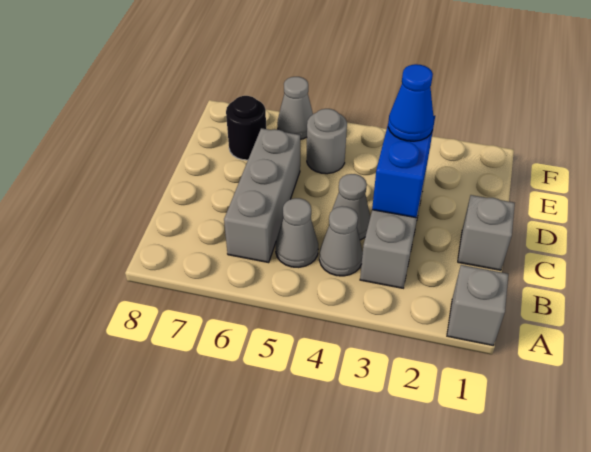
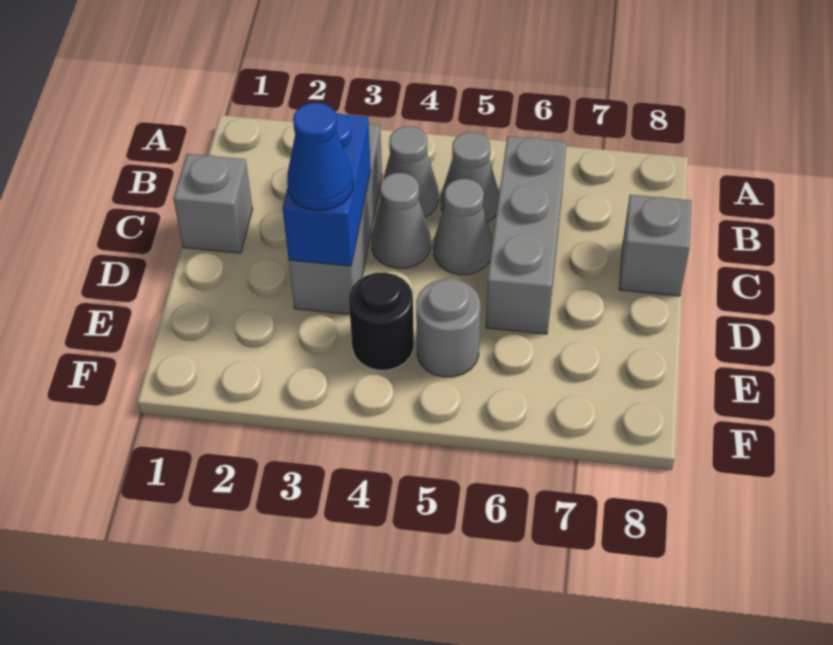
grey brick A1 level 1 -> grey brick C8 level 1
black round brick E7 level 1 -> black round brick E4 level 1
grey cone F6 level 1 -> grey cone C5 level 1

